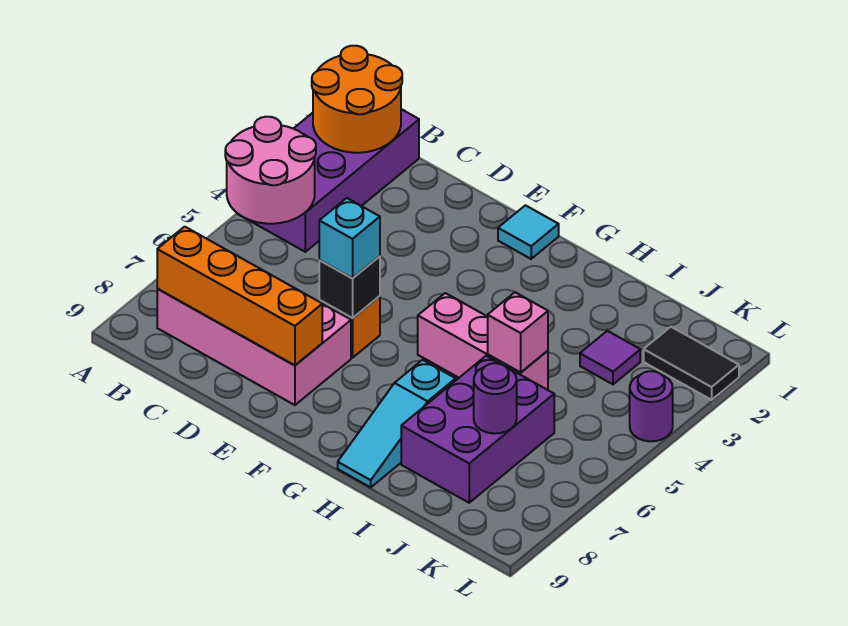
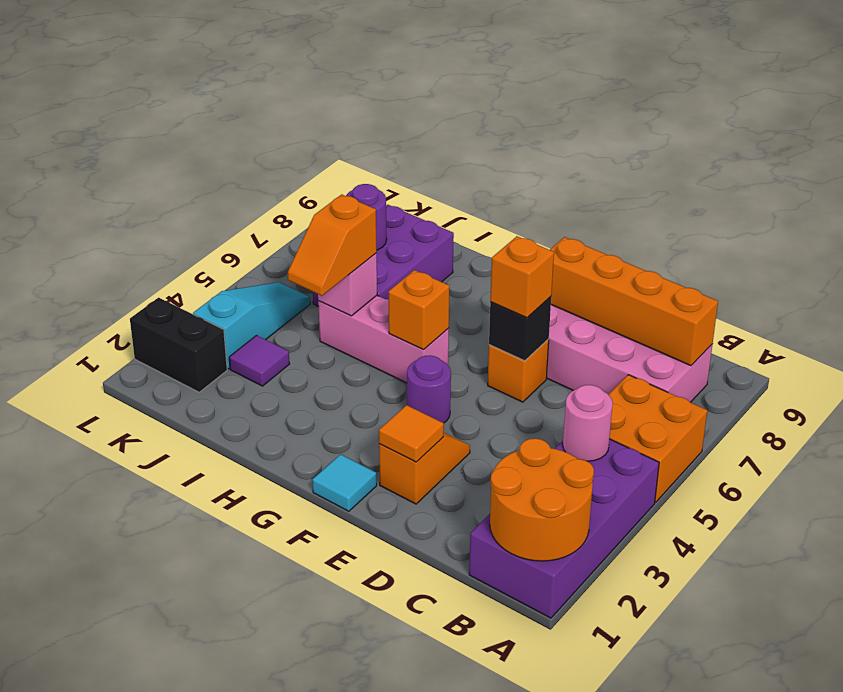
pink round brick A4:B5 level 2 -> pink round brick B4 level 2
none -> orange brick A5:B6 level 1
none -> orange slope E2:E3 level 1 top 2
none -> orange tile E2 level 2
cyan brick E6 level 3 -> orange brick E6 level 3
none -> orange brick G5 level 2
cyan slope H7:H9 level 1 top 7 -> cyan slope K3:K5 level 1 top 3
none -> orange slope I4:I5 level 3 top 5
black tile K2:L2 level 1 -> black brick K2:L2 level 1
purple round brick L4 level 1 -> purple round brick F4 level 1

